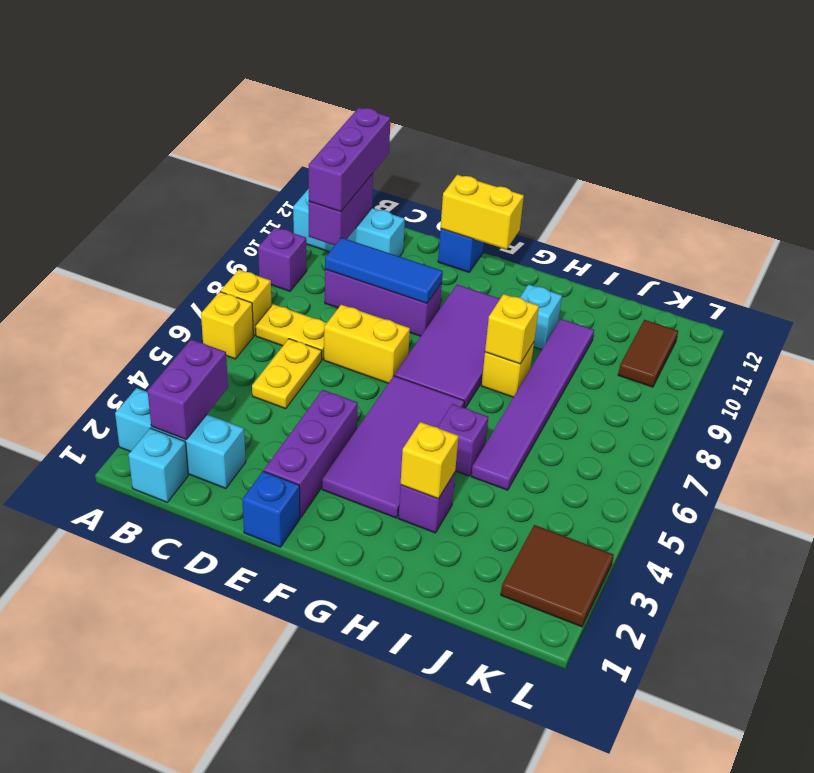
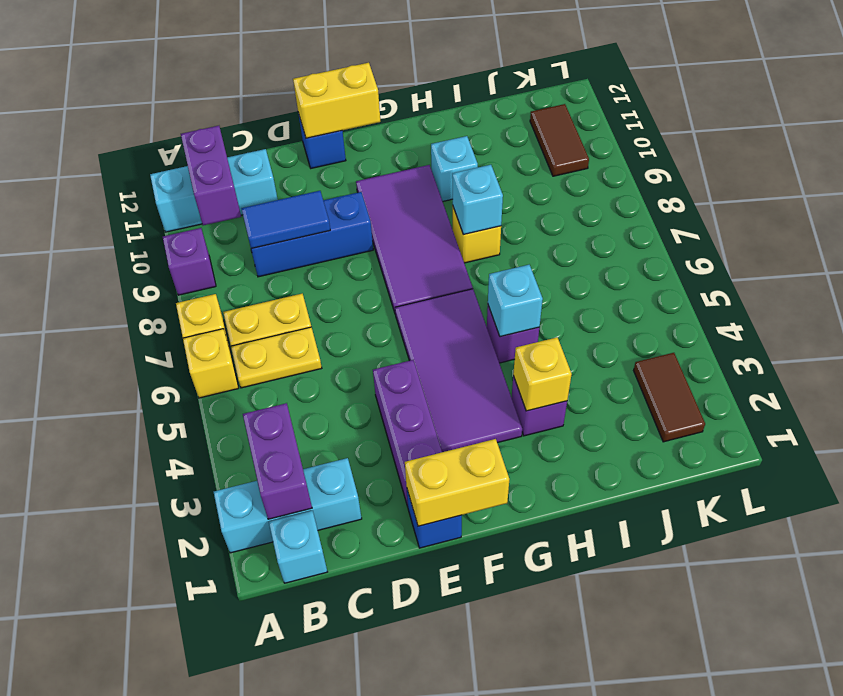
purple brick B10:B12 level 3 -> none
yellow plate C5:C6 level 1 -> yellow plate B6:C6 level 1
purple brick C9:E9 level 1 -> blue brick C9:E9 level 1
blue tile C9:E9 level 2 -> blue tile C9:D9 level 2
yellow brick D7:E7 level 1 -> yellow brick E1:F1 level 2
none -> cyan brick H5 level 2
yellow brick H8 level 2 -> cyan brick H8 level 2
purple tile I5:I10 level 1 -> none
brown tile K2:L3 level 1 -> brown tile K2:K3 level 1

